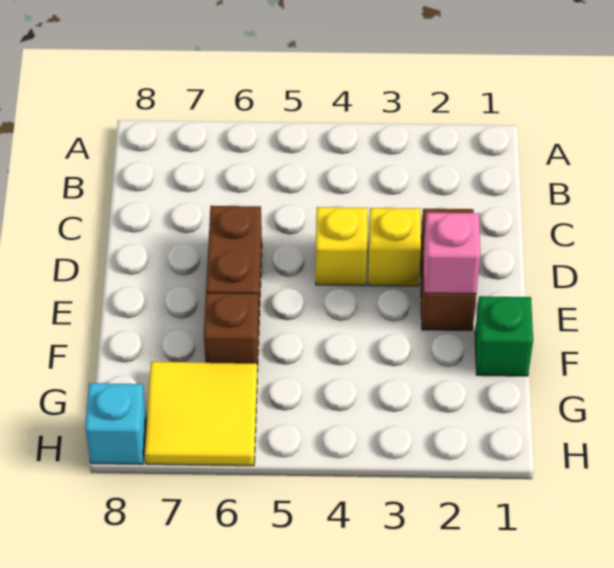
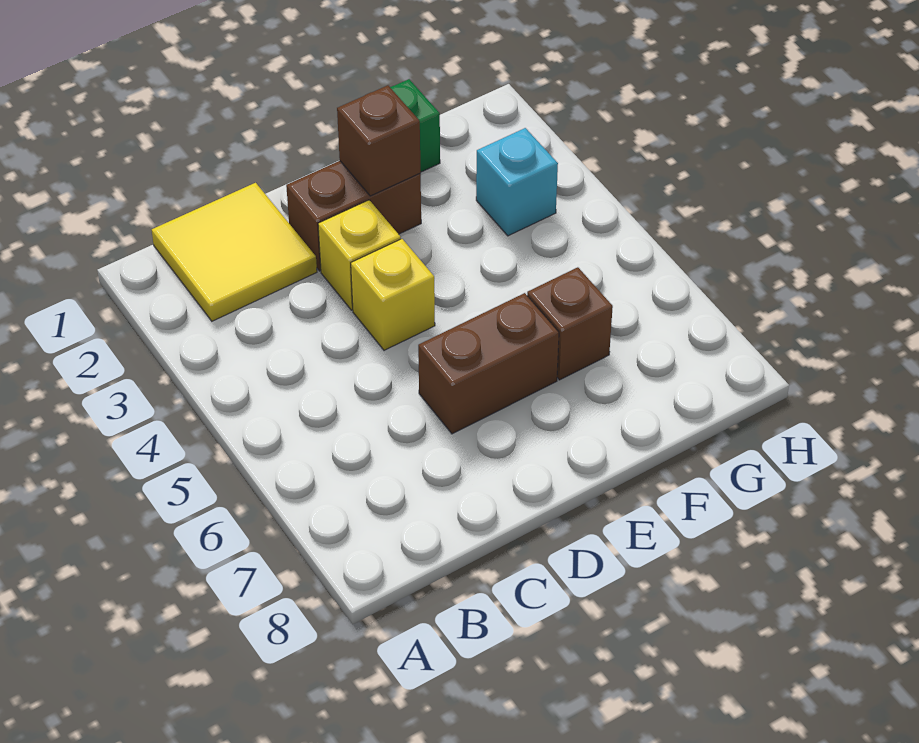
pink brick E2 level 2 -> brown brick E2 level 2
yellow tile G6:H7 level 1 -> yellow tile B1:C2 level 1
cyan brick H8 level 1 -> cyan brick G3 level 1

